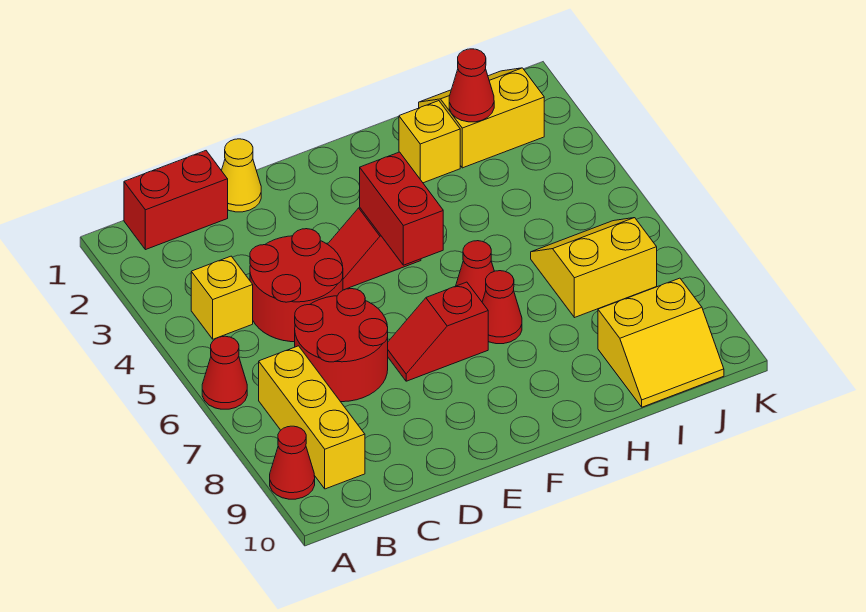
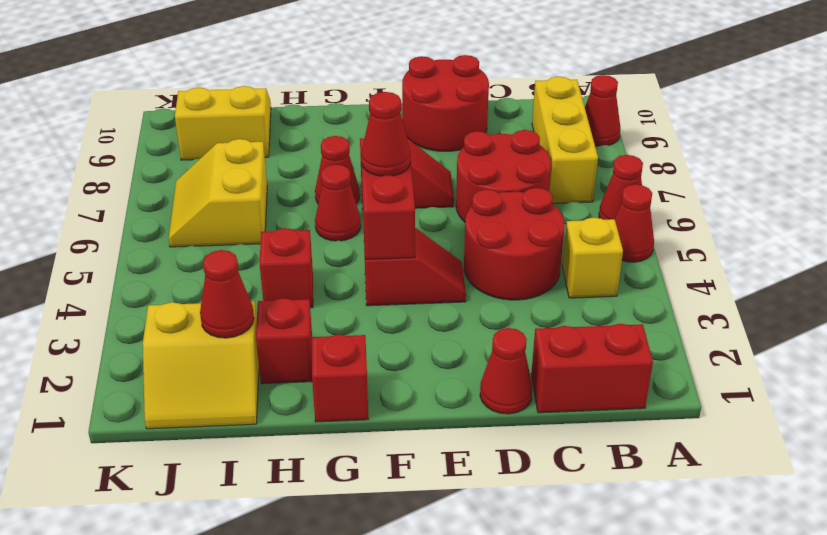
none -> red cone A5 level 1
yellow cone D1 level 1 -> red cone D1 level 1
none -> red round brick D9:E10 level 1
none -> red cone F5 level 3
none -> red brick G1 level 1
yellow brick H2 level 1 -> red brick H2 level 1
none -> red brick H4 level 1
yellow slope I6:J7 level 1 top 7 -> yellow slope I6:J7 level 1 top I

